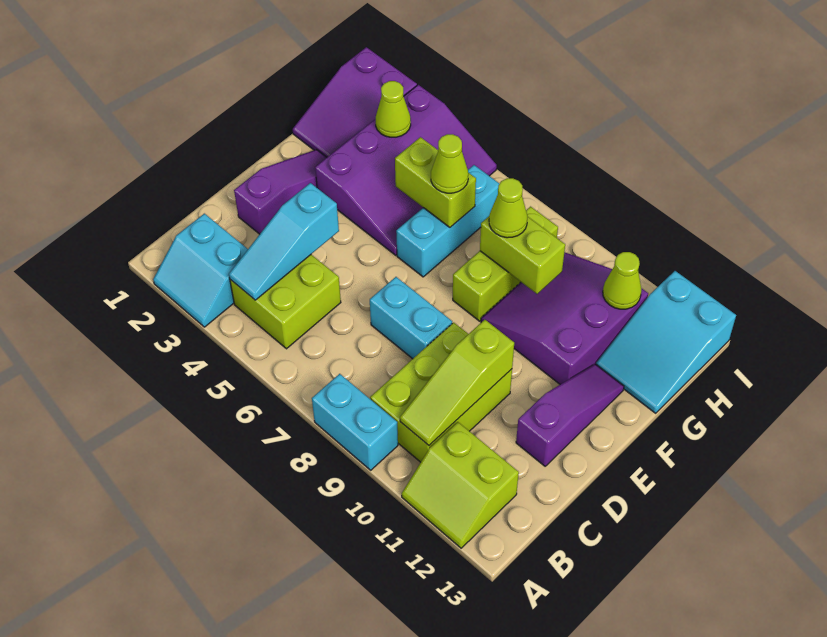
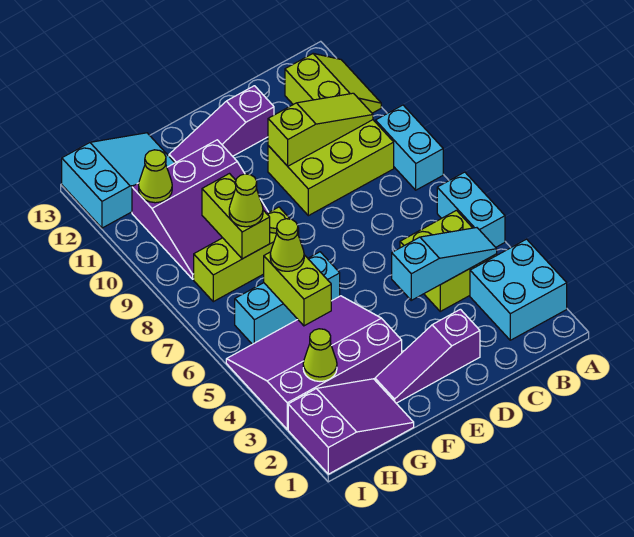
cyan slope A2:B3 level 1 top B -> cyan brick A2:B3 level 1
cyan brick D7:D8 level 1 -> cyan brick A5:A6 level 1

